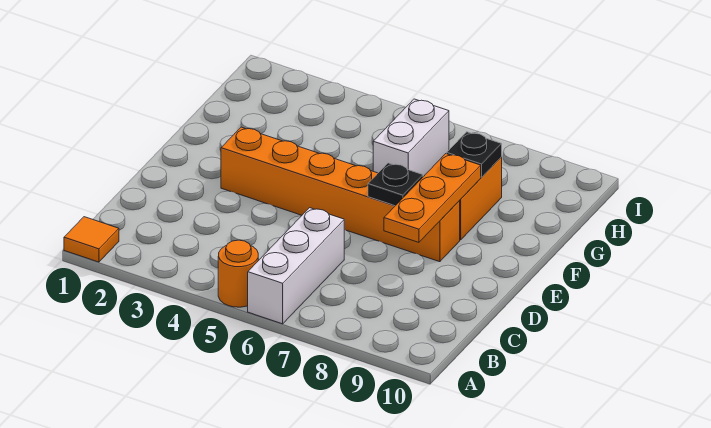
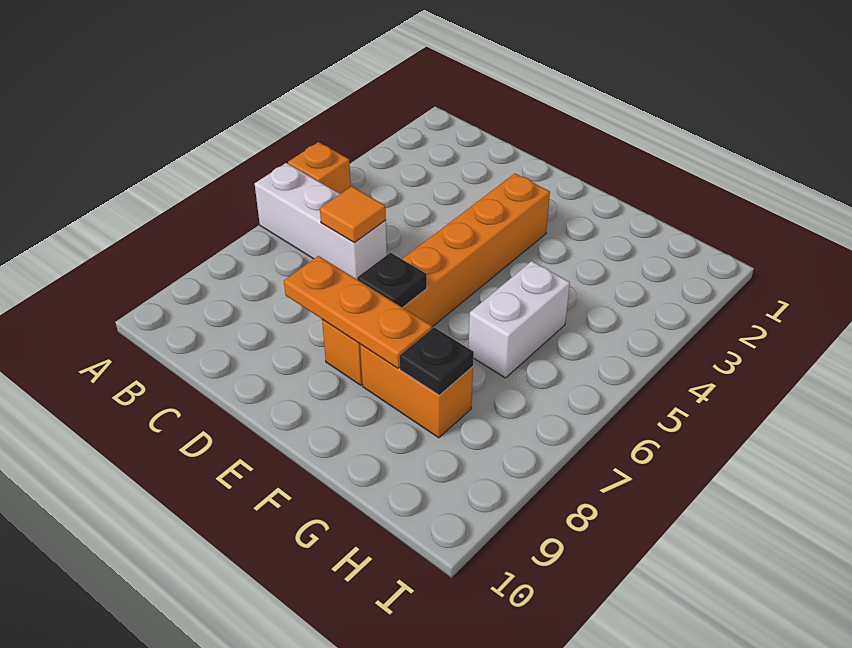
orange tile A1 level 1 -> orange tile C6 level 2
orange round brick A5 level 1 -> orange brick A5 level 1
white brick G6:H6 level 1 -> white brick G5:G6 level 1

